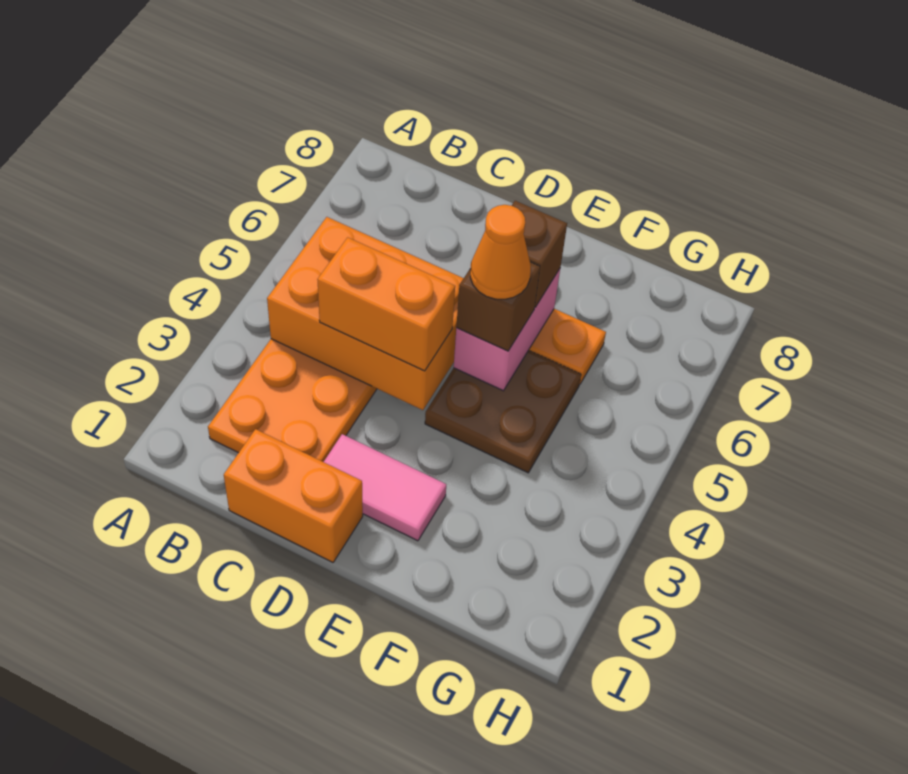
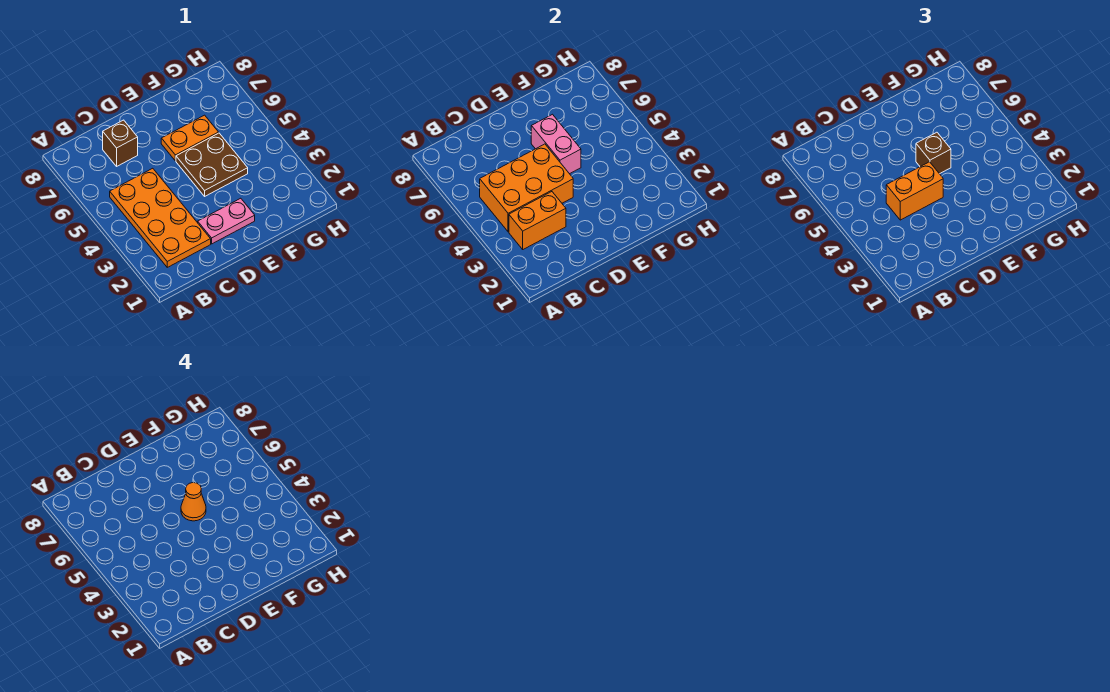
orange brick C1:D1 level 1 -> orange brick B3:C3 level 2
pink tile D2:E2 level 1 -> pink plate D2:E2 level 1
brown brick E6 level 3 -> brown brick C7 level 1

